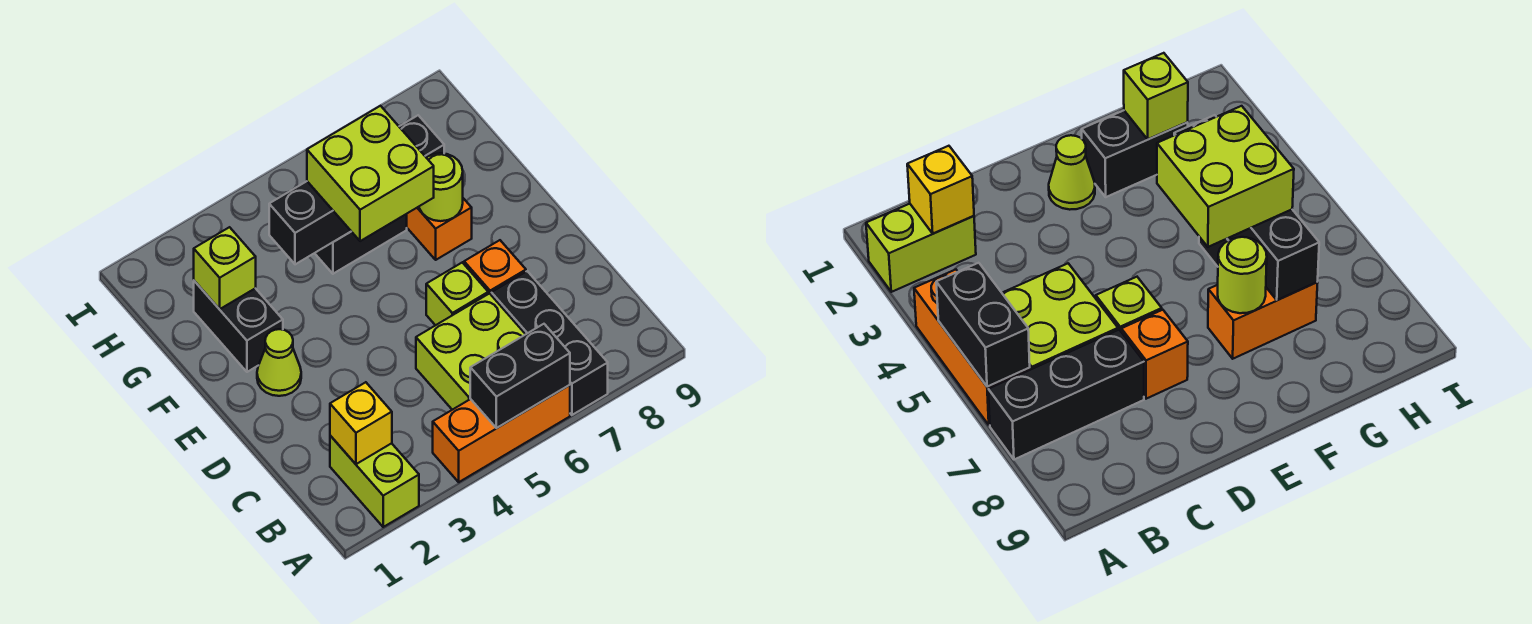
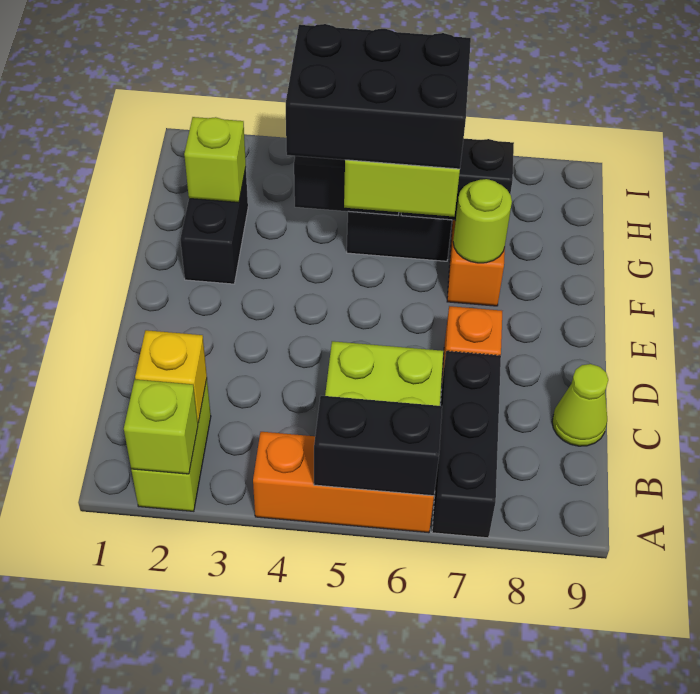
lime brick D6 level 1 -> lime brick A2 level 2
lime cone E2 level 1 -> lime cone C9 level 1
none -> black brick F4:G6 level 4

